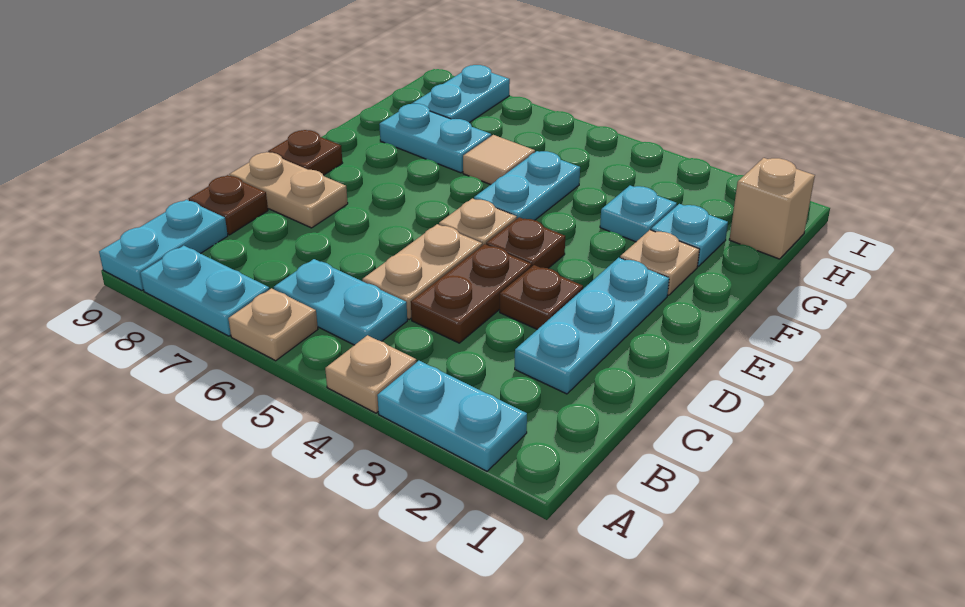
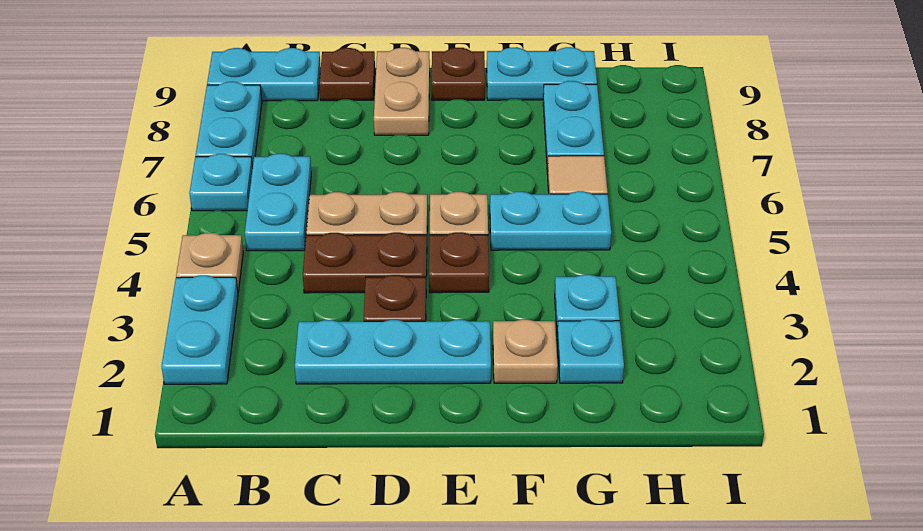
tan plate A6 level 1 -> cyan plate A6 level 1
tan brick H1 level 1 -> none
cyan plate H8:I8 level 1 -> cyan plate F9:G9 level 1

